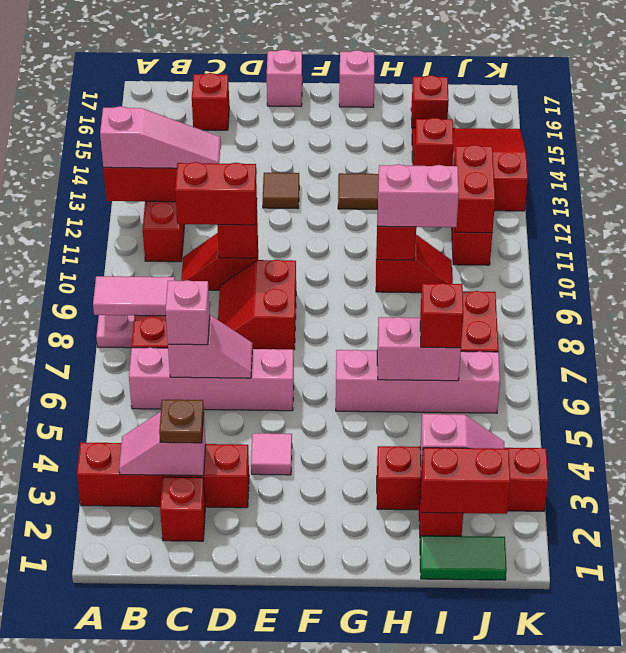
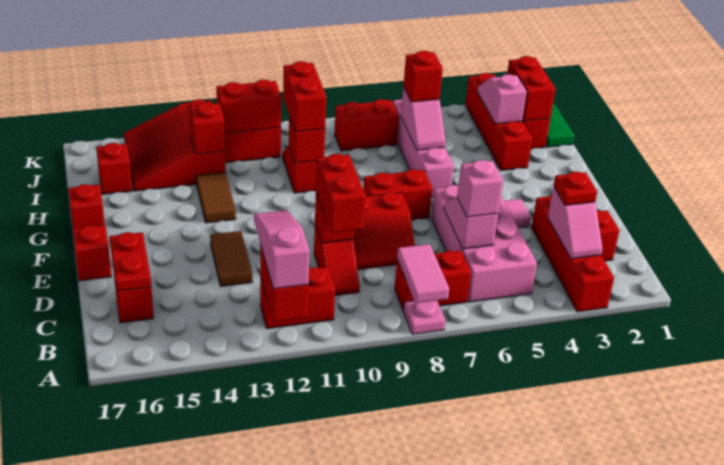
pink brick B6:E6 level 1 -> pink brick B5:E6 level 1
brown plate C3 level 3 -> red plate C3 level 3
none -> red plate C16:D16 level 2
brown tile E13 level 1 -> brown tile D13:E13 level 1
pink brick E17 level 1 -> red brick E17 level 1
none -> red brick F7:F8 level 1
pink brick G17 level 1 -> red brick G17 level 1
pink brick H6:I6 level 2 -> pink slope H6:I6 level 2 top I
pink brick H10:I10 level 3 -> red brick H10:I10 level 3

